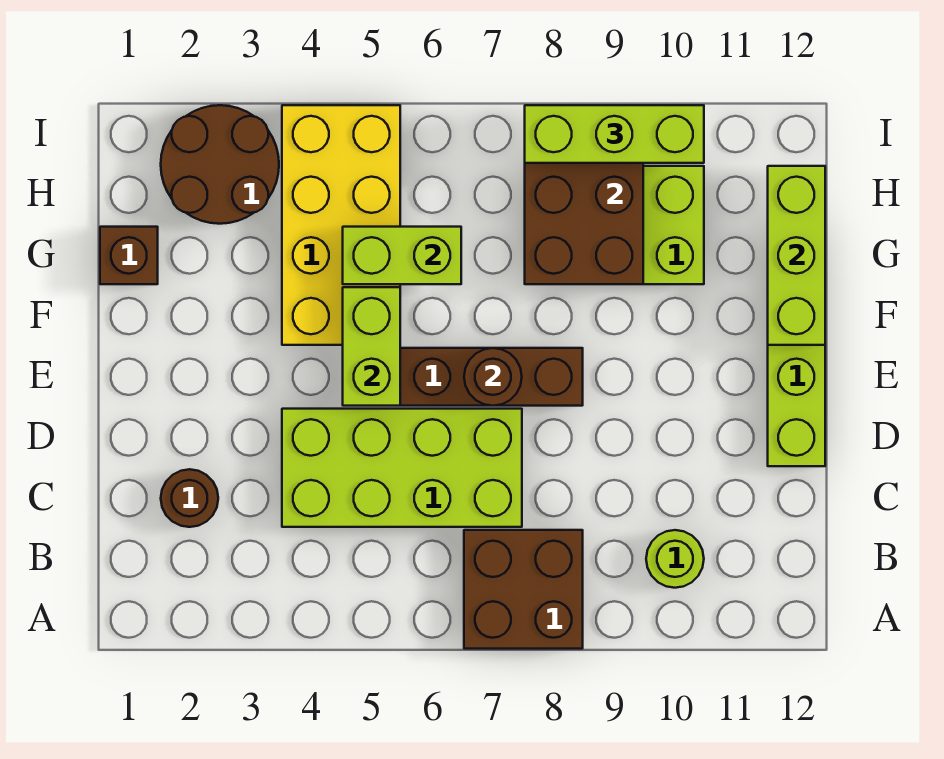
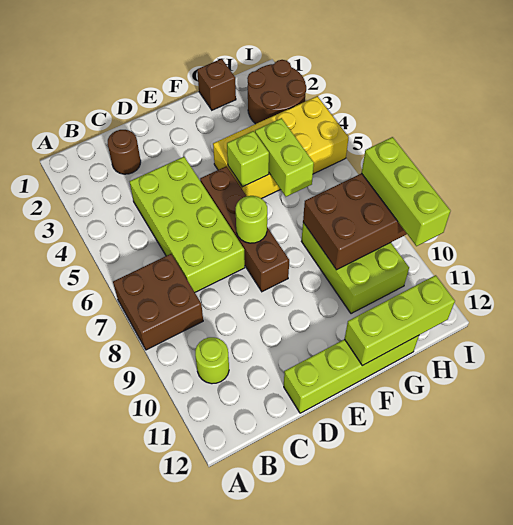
lime brick E5:F5 level 2 -> lime brick F5 level 2
brown round brick E7 level 2 -> lime round brick E7 level 2

